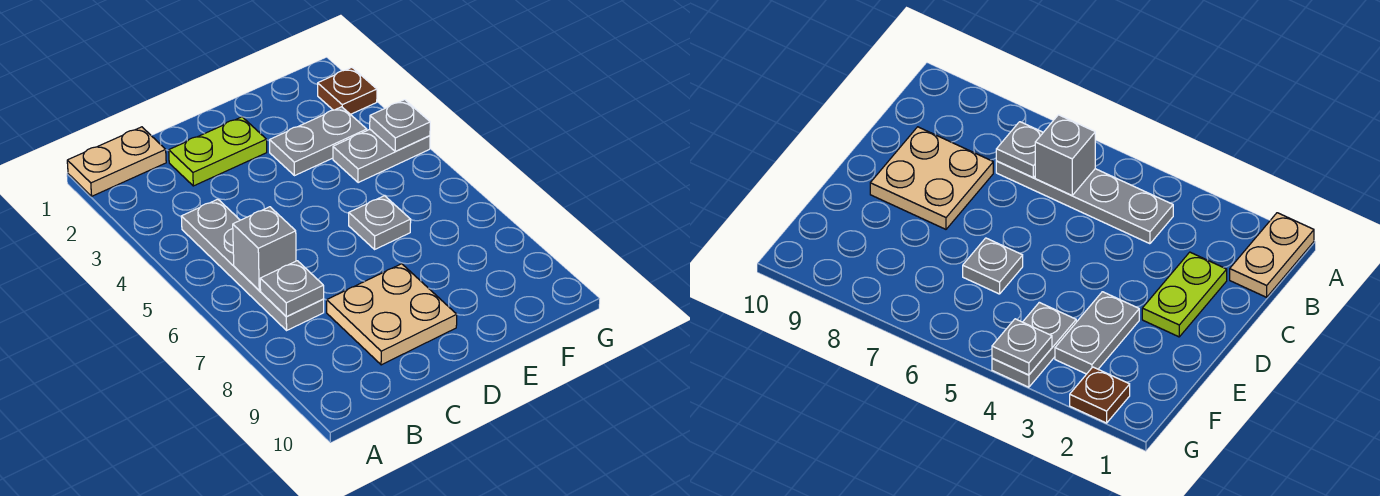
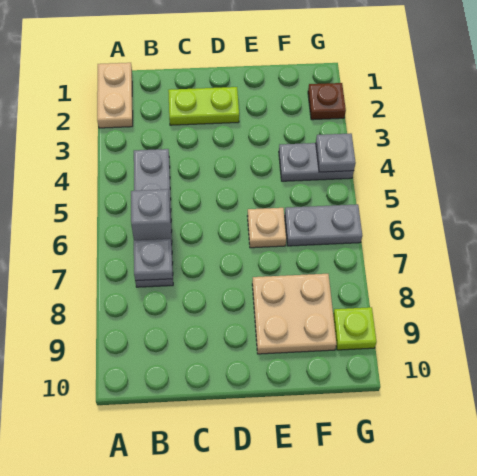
tan plate A1:B1 level 1 -> tan plate A1:A2 level 1
tan plate C8:D9 level 1 -> tan plate E8:F9 level 1
grey plate E3:F3 level 1 -> grey plate F6:G6 level 1
grey plate E6 level 1 -> tan plate E6 level 1
none -> lime plate G9 level 1

